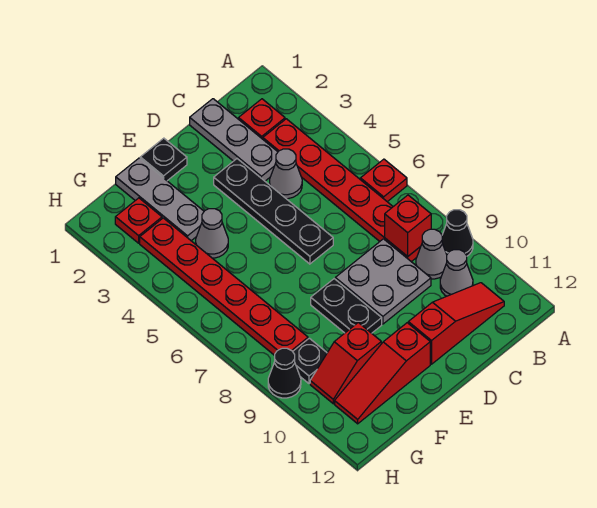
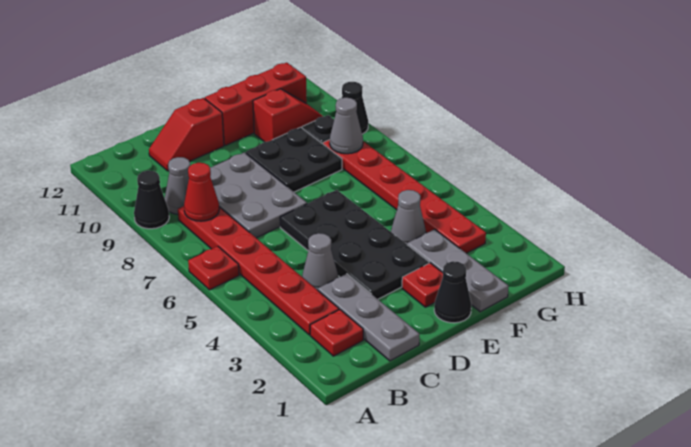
red brick B8 level 2 -> red cone B8 level 2
grey cone B10 level 1 -> grey cone G8 level 2
red slope B11:D11 level 1 top D -> red slope C11:D11 level 1 top D
grey plate C8:D9 level 1 -> grey plate C7:D9 level 1
black plate D3:D6 level 1 -> black plate D3:E6 level 1
black plate E1 level 1 -> black cone E1 level 1
black plate E8:E9 level 1 -> black plate E8:F9 level 1
red slope E11:G11 level 1 top E -> red brick E11:G11 level 1
red plate G2 level 1 -> red plate E2 level 1

